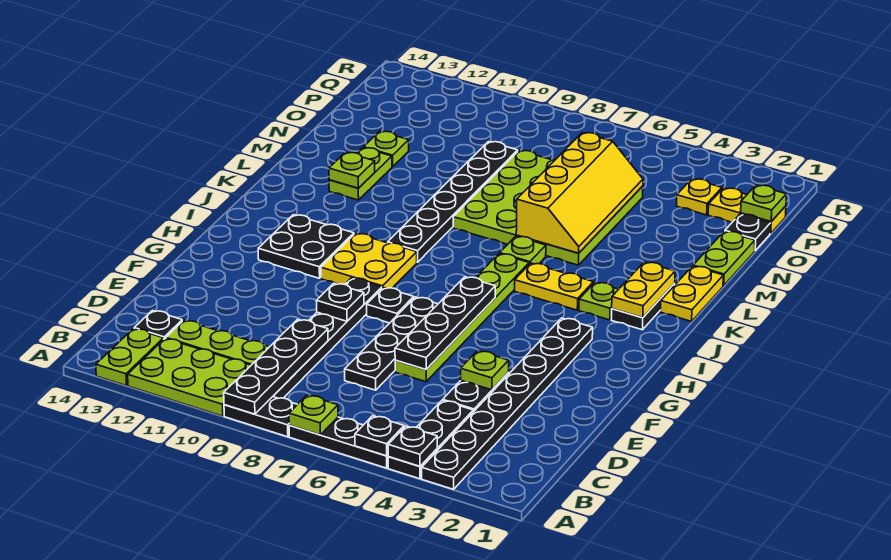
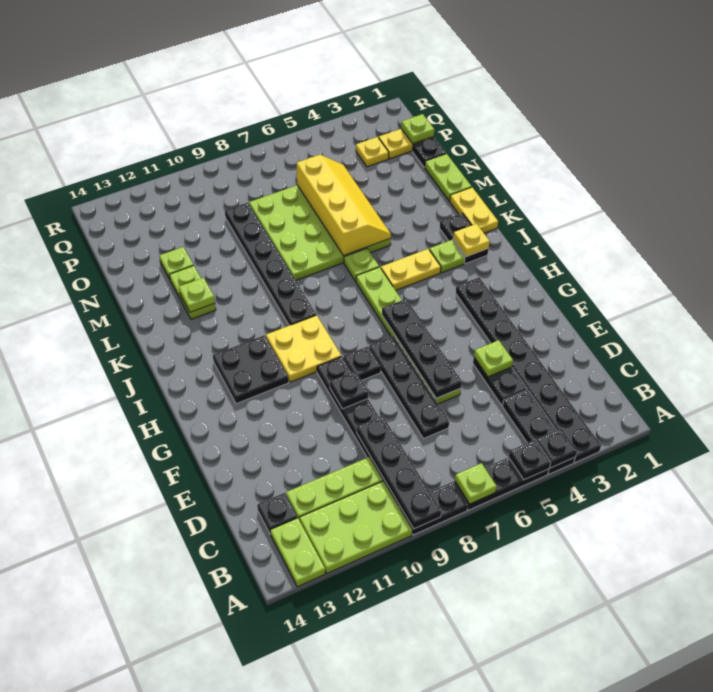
yellow plate J2:K2 level 2 -> yellow plate J2 level 2

